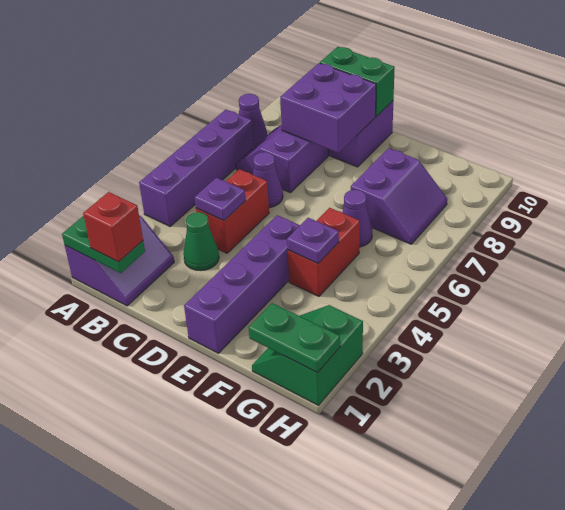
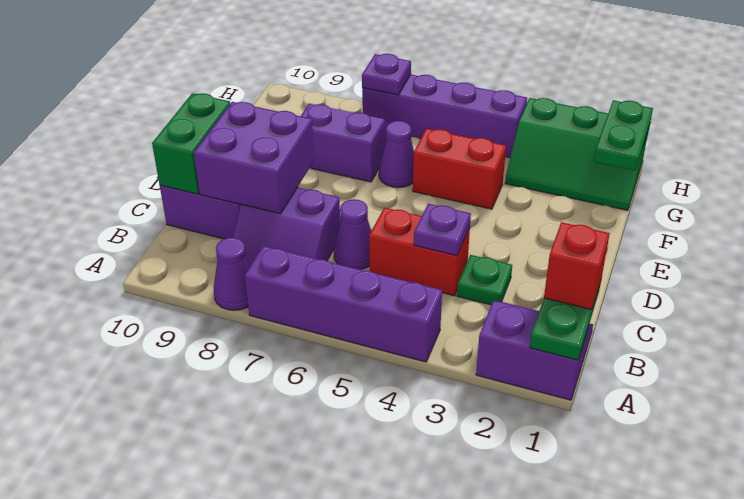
green cone C3 level 1 -> green plate C3 level 1
purple brick E1:E4 level 1 -> purple brick H4:H7 level 1
purple plate F4 level 2 -> purple plate H7 level 2
green slope G1:H2 level 1 top H -> green slope G1:H3 level 1 top H

